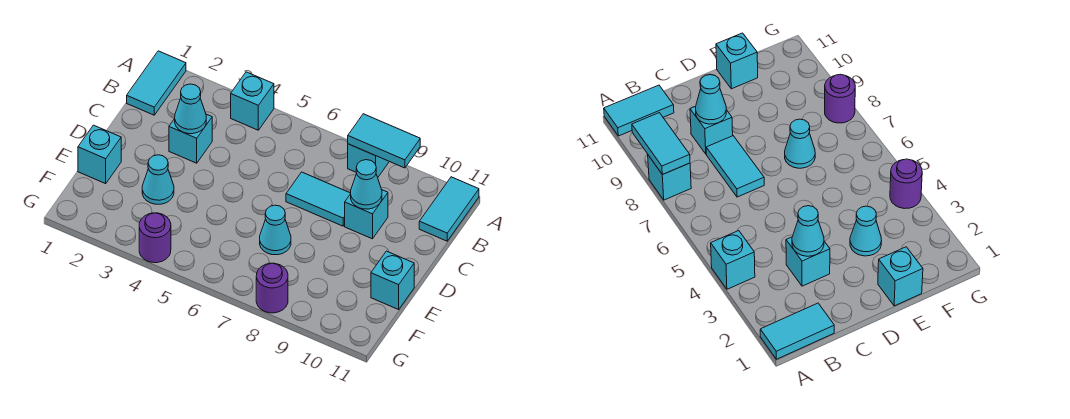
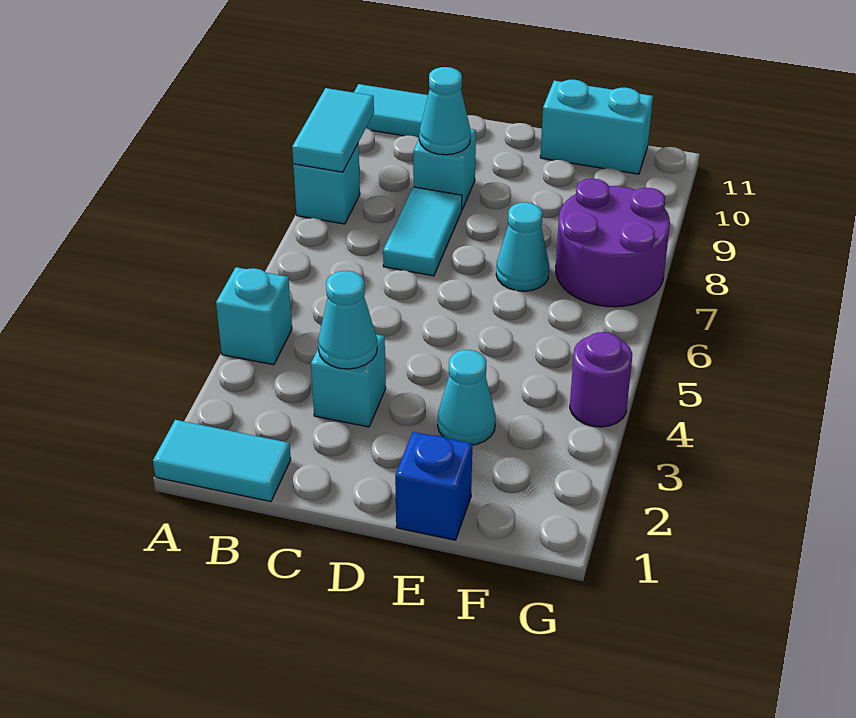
cyan brick E1 level 1 -> blue brick E1 level 1
cyan brick E11 level 1 -> cyan brick E11:F11 level 1
purple round brick G8 level 1 -> purple round brick F7:G8 level 1

